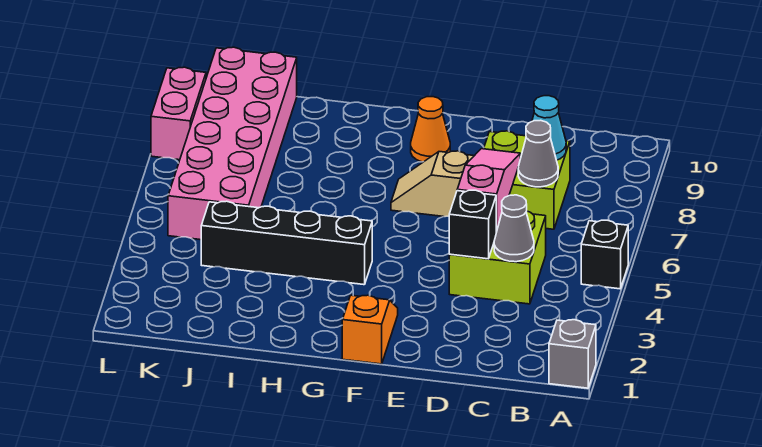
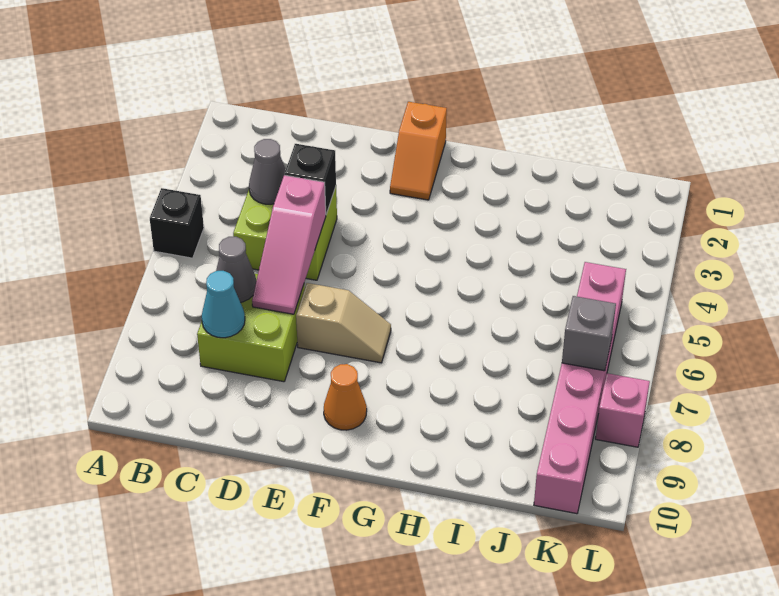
grey brick A1 level 1 -> grey brick K7 level 2
black brick G4:J4 level 1 -> none
pink brick J5:K10 level 1 -> pink brick K5:K10 level 1
pink brick L8:L9 level 1 -> pink brick L8 level 1

